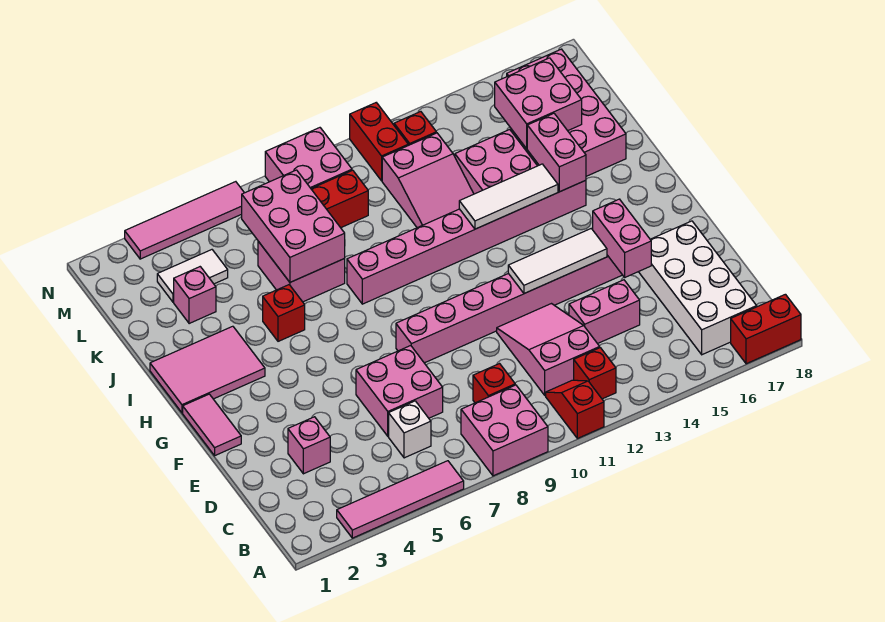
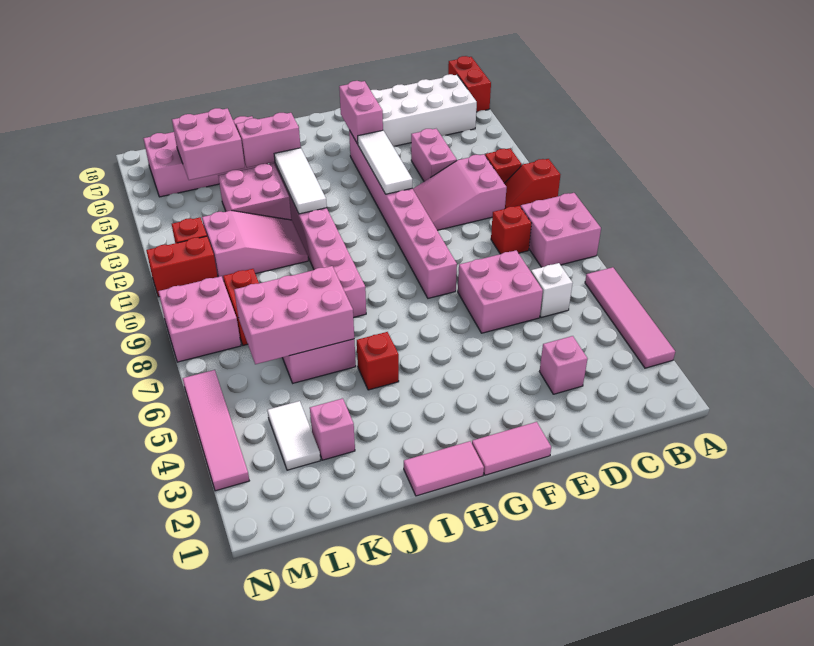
pink brick E15:F15 level 2 -> pink brick F15:F16 level 2
pink tile H1:I3 level 1 -> pink tile H1:I1 level 1

